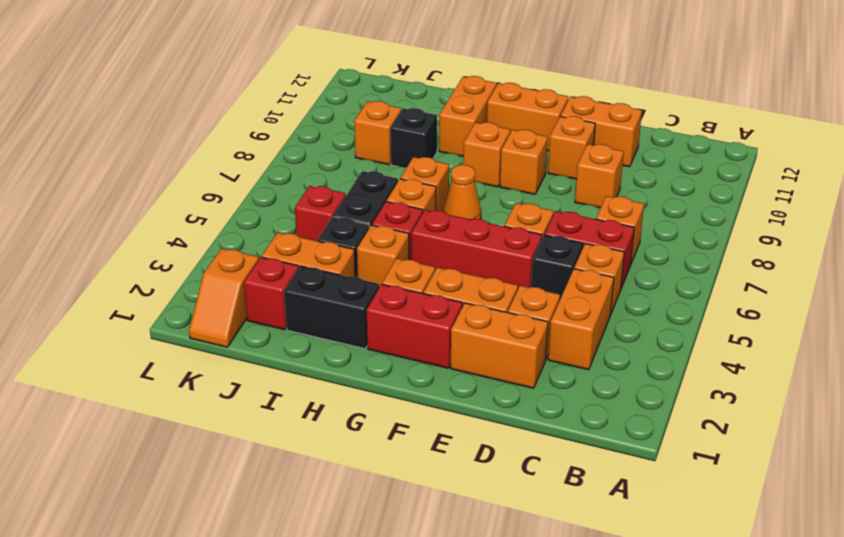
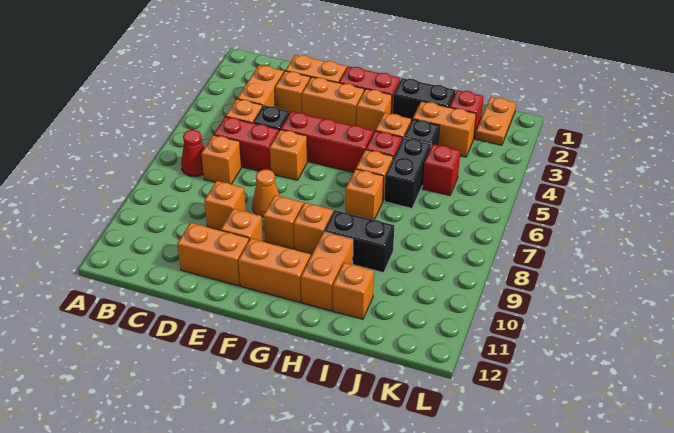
none -> red cone B7 level 1
orange cone G7 level 1 -> orange cone E8 level 1
black brick I9 level 1 -> black brick H9:I9 level 1
orange brick J9 level 1 -> orange brick I11 level 1
orange slope K1:K2 level 1 top 2 -> orange plate K1:K2 level 1

